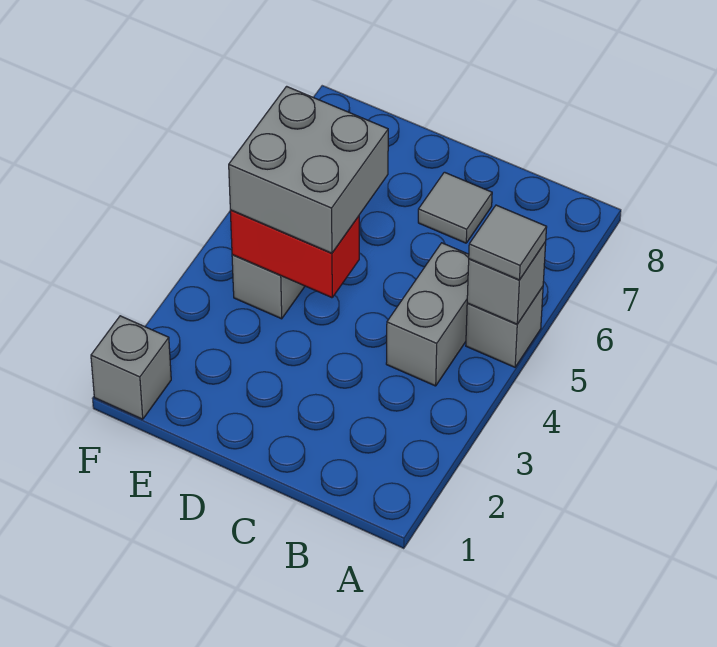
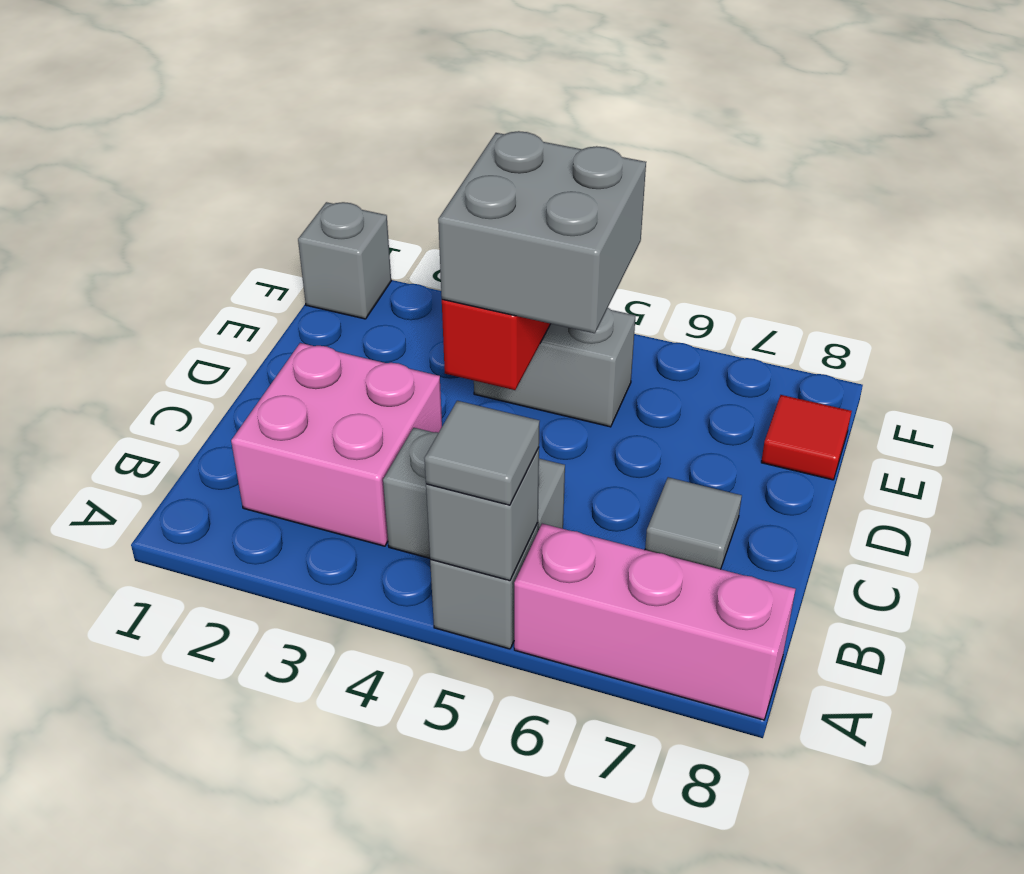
none -> pink brick A6:A8 level 1
none -> pink brick B2:C3 level 1
none -> red tile E8 level 1

